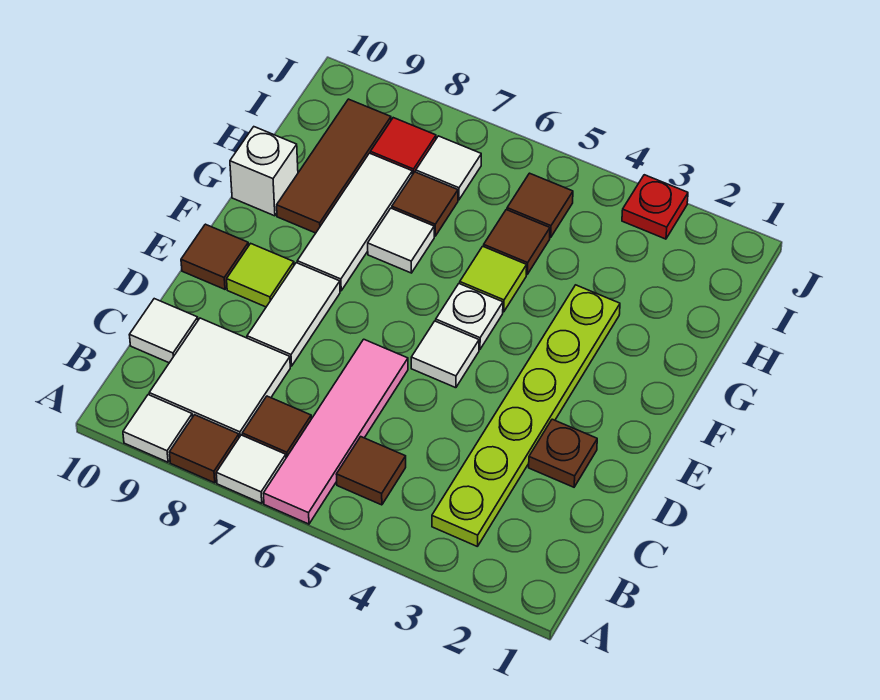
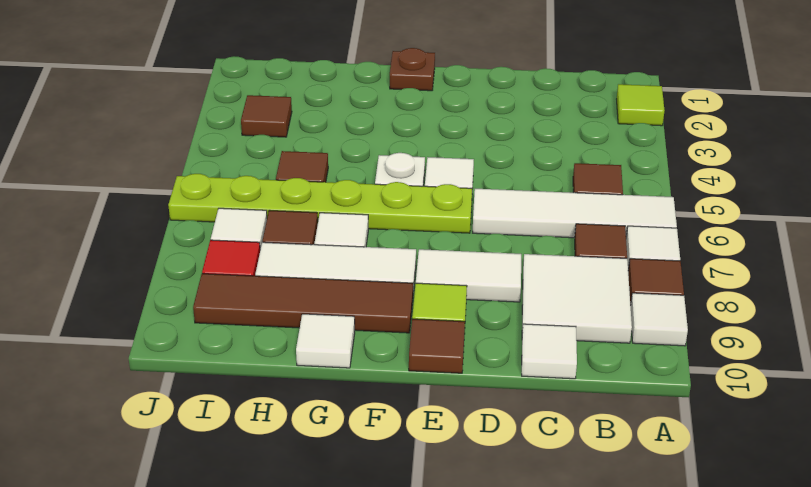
pink tile A6:D6 level 1 -> white tile A6:D6 level 1
lime plate B3:G3 level 1 -> lime plate E6:J6 level 1
brown plate D2 level 1 -> brown plate F1 level 1
lime tile G5 level 1 -> lime tile A2 level 1
brown tile G9:I9 level 1 -> brown tile F9:I9 level 1
white brick G10 level 1 -> white tile G10 level 1
brown tile I5 level 1 -> brown tile I3 level 1
red plate J3 level 1 -> none

